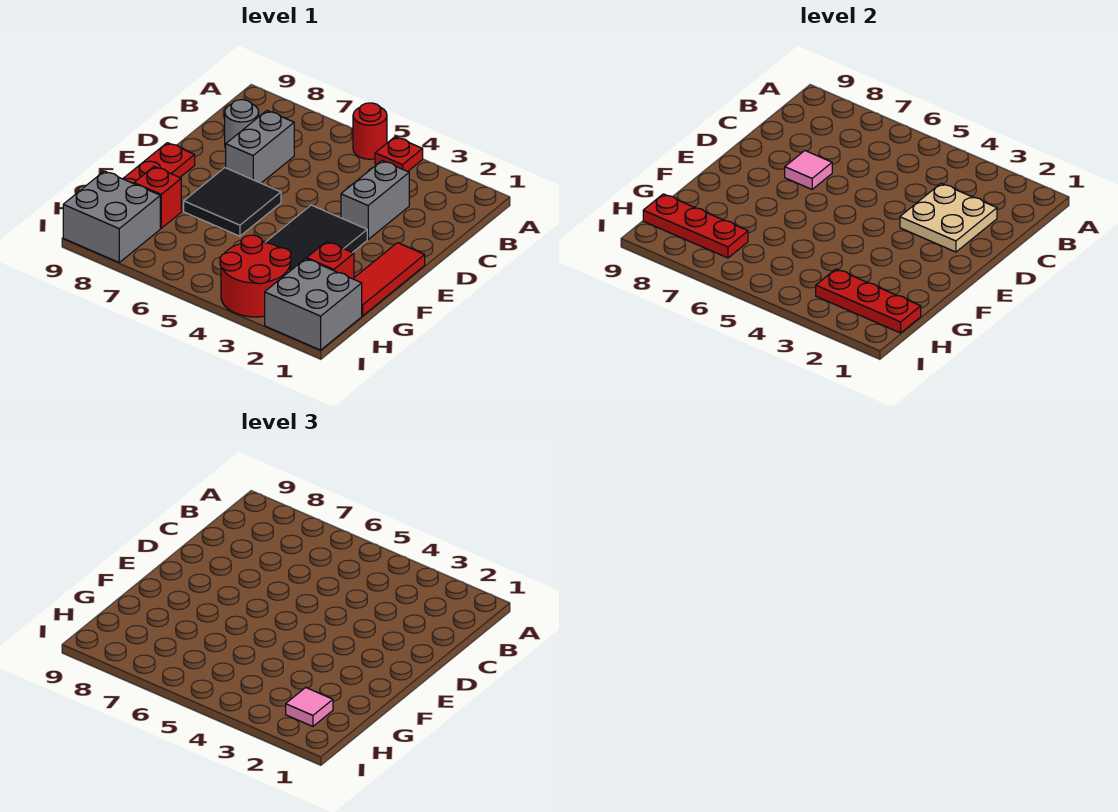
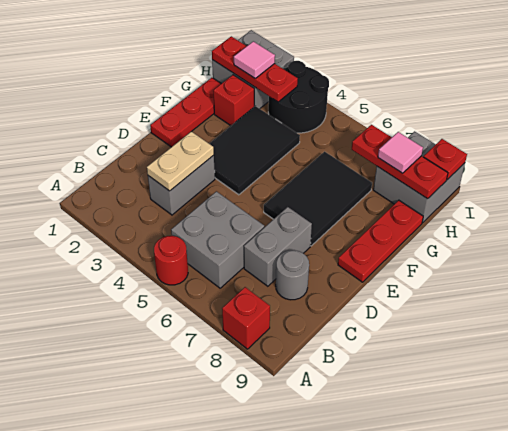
red plate A4 level 1 -> red plate I9 level 2
none -> grey brick B5:C6 level 1
tan plate C2:D3 level 2 -> tan plate C3:D3 level 2
pink tile D7 level 2 -> pink tile H8 level 3
red tile E1:G1 level 1 -> red plate E1:G1 level 1
black tile E6:F7 level 1 -> black tile E6:G7 level 1
red brick G8 level 1 -> red brick A8 level 1
red round brick H3:I4 level 1 -> black round brick H3:I4 level 1

